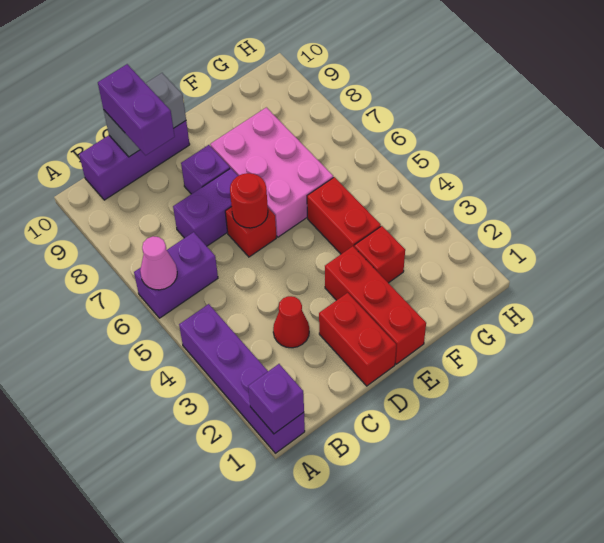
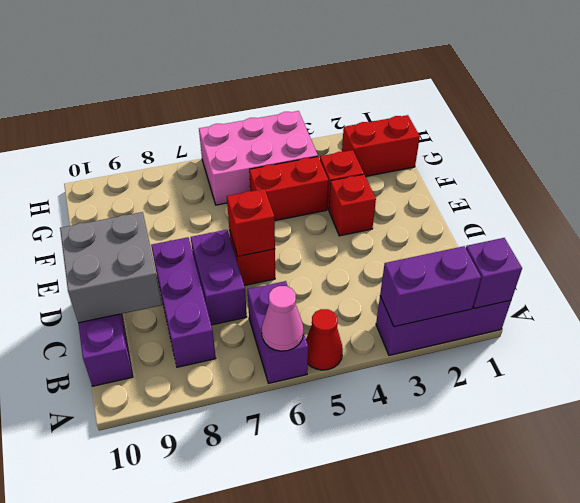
purple brick A1:A4 level 1 -> purple brick A1:A3 level 1
red cone C3 level 1 -> red cone A5 level 1
purple brick C9:C10 level 3 -> purple brick A2:A3 level 2
grey brick C10:D10 level 2 -> grey brick C9:D10 level 2
red brick D1:D2 level 1 -> red brick G1:G2 level 1
red round brick D6 level 2 -> red brick D6 level 2
purple brick D8 level 1 -> purple brick B8:D8 level 1
red brick E1:E3 level 1 -> red brick E3 level 1
pink brick E6:F8 level 1 -> pink brick G4:H6 level 1

